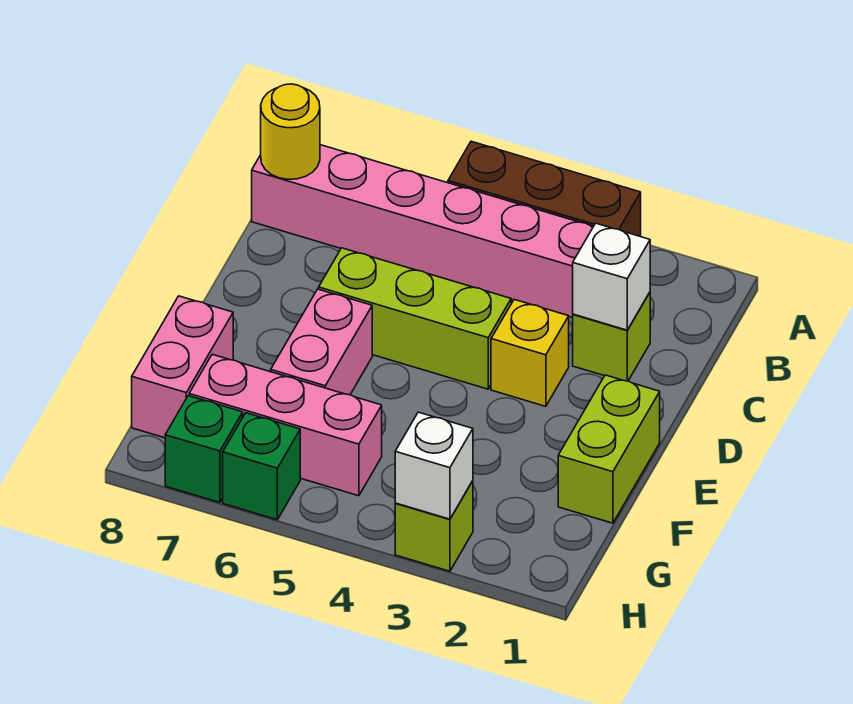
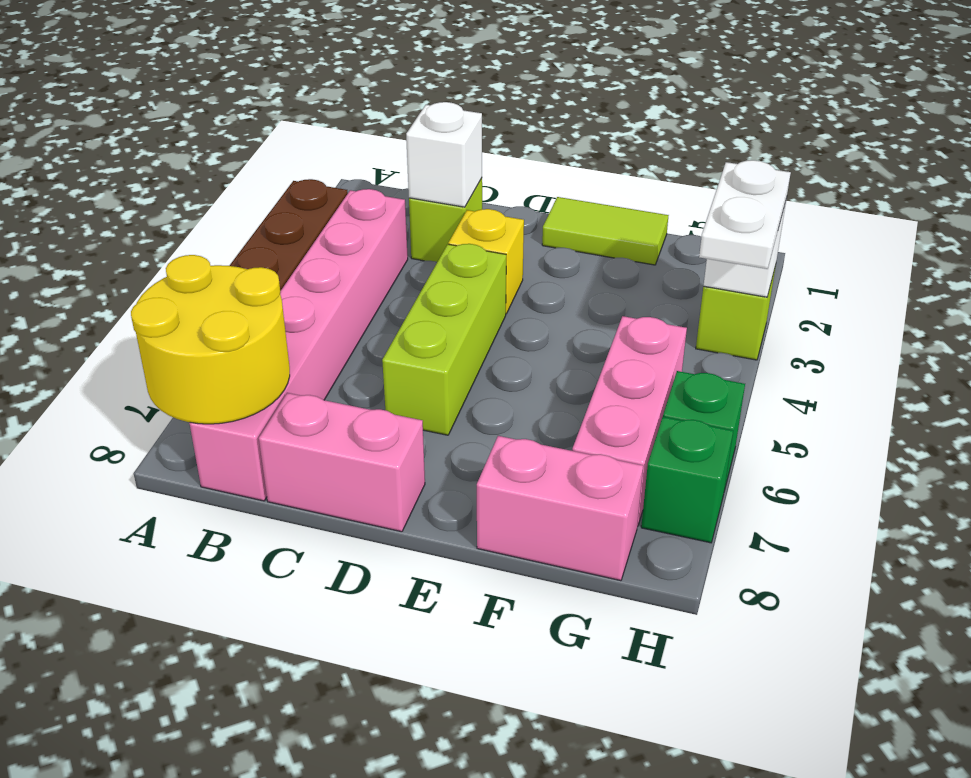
yellow round brick B8 level 2 -> yellow round brick A7:B8 level 2
lime brick E1:F1 level 1 -> lime tile E1:F1 level 1
pink brick E6:F6 level 1 -> pink brick C8:D8 level 1
none -> white plate H3:H4 level 3

